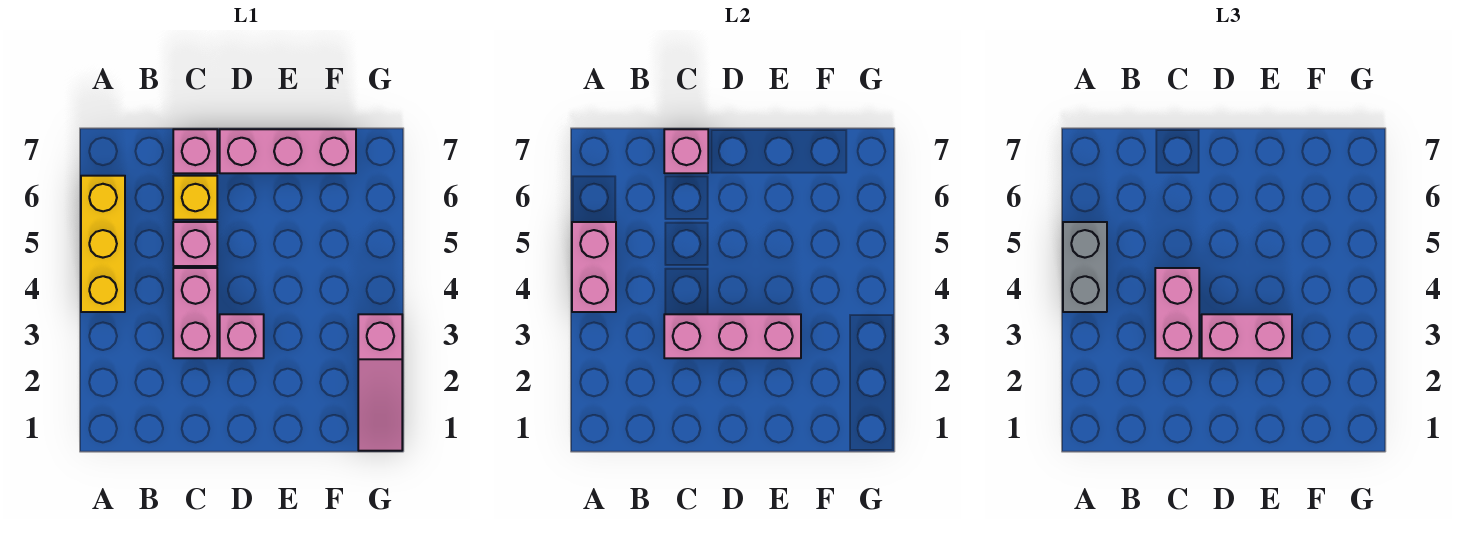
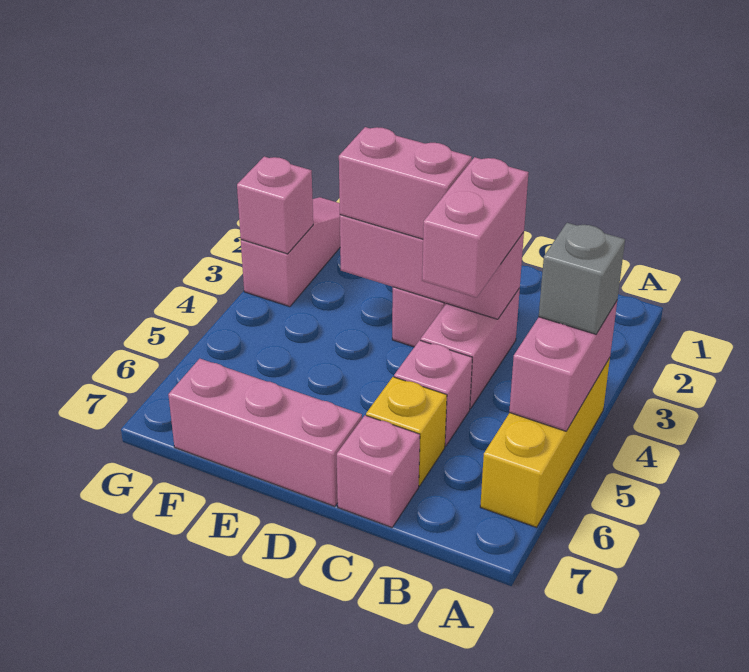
grey brick A4:A5 level 3 -> grey brick A4 level 3
pink brick C7 level 2 -> pink brick G3 level 2

